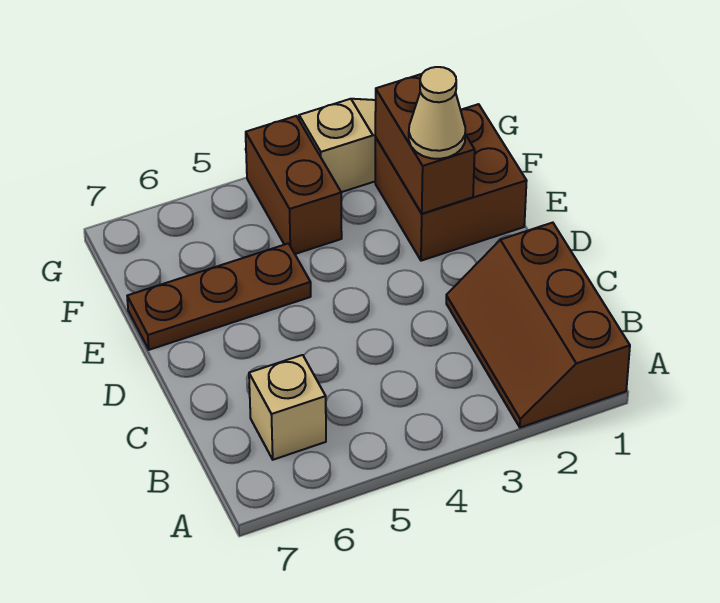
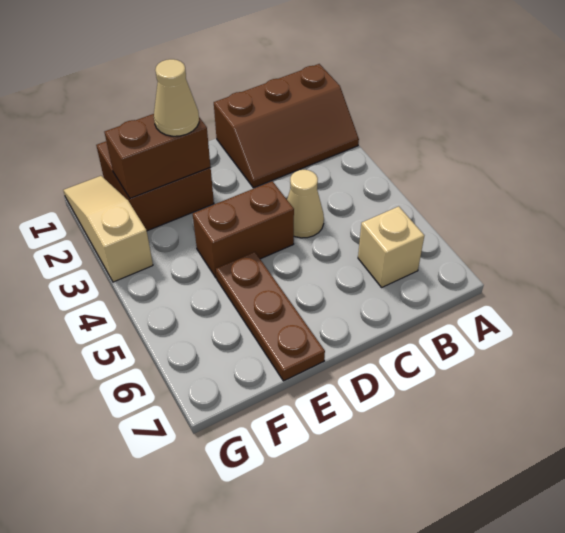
none -> tan cone C4 level 1
brown brick F4:G4 level 1 -> brown brick D4:E4 level 1

